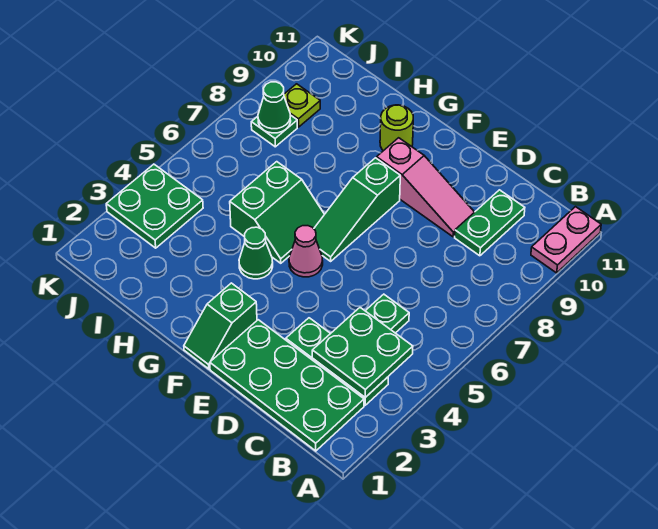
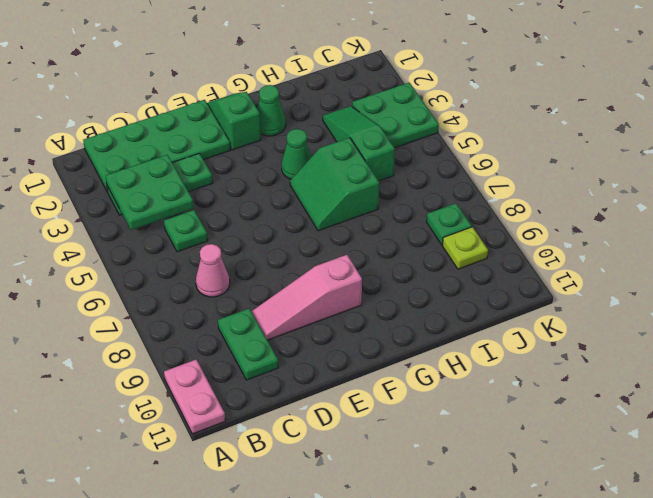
pink cone F5 level 1 -> pink cone C7 level 1
green slope F6:F8 level 1 top 8 -> green slope I3:I5 level 1 top 5
lime round brick G10 level 1 -> none
green cone J8 level 2 -> green cone G2 level 1

